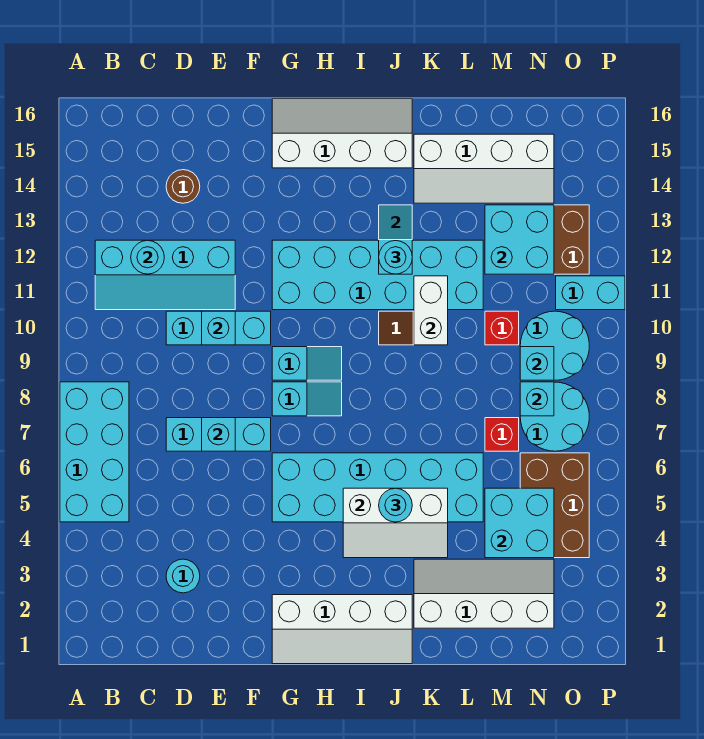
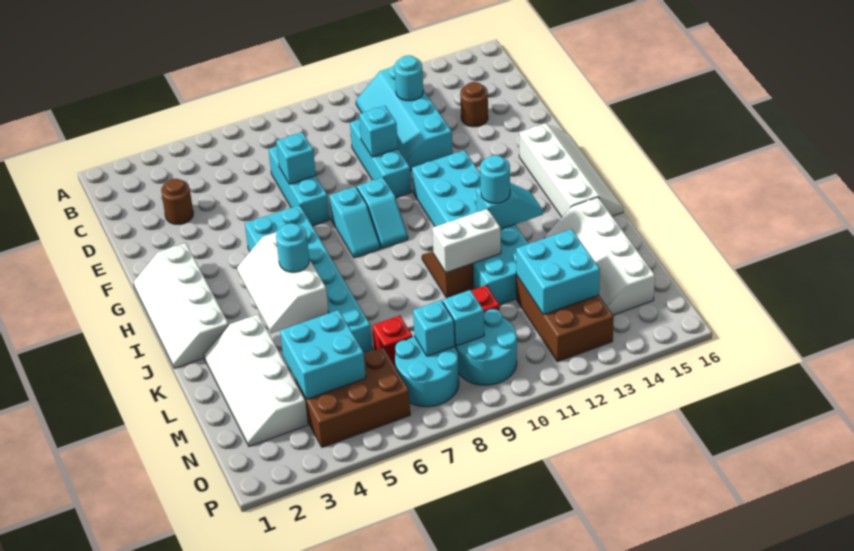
cyan brick A5:B8 level 1 -> none
cyan round brick D3 level 1 -> brown round brick D3 level 1
white slope K2:N3 level 1 top 2 -> white slope K2:N3 level 1 top 3
cyan brick O11:P11 level 1 -> none

